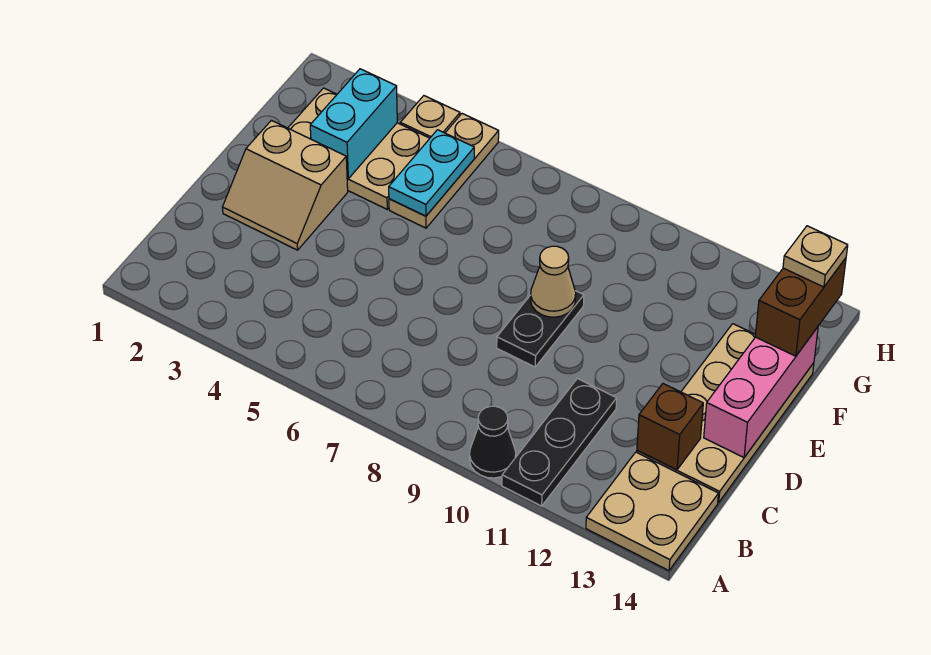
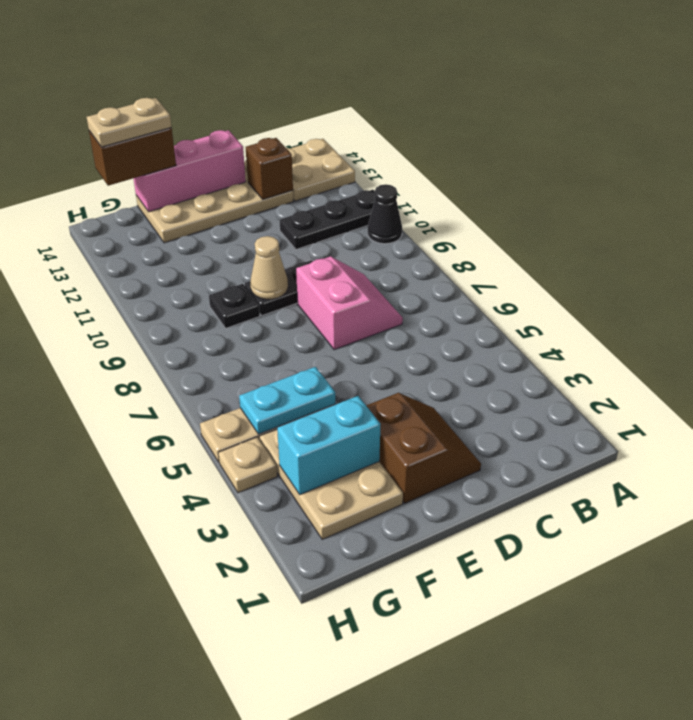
none -> pink slope C7:D8 level 1 top D
tan slope D2:E3 level 1 top E -> brown slope D2:E3 level 1 top E
none -> black plate F9 level 1
tan plate G14 level 4 -> tan plate F14:G14 level 4

